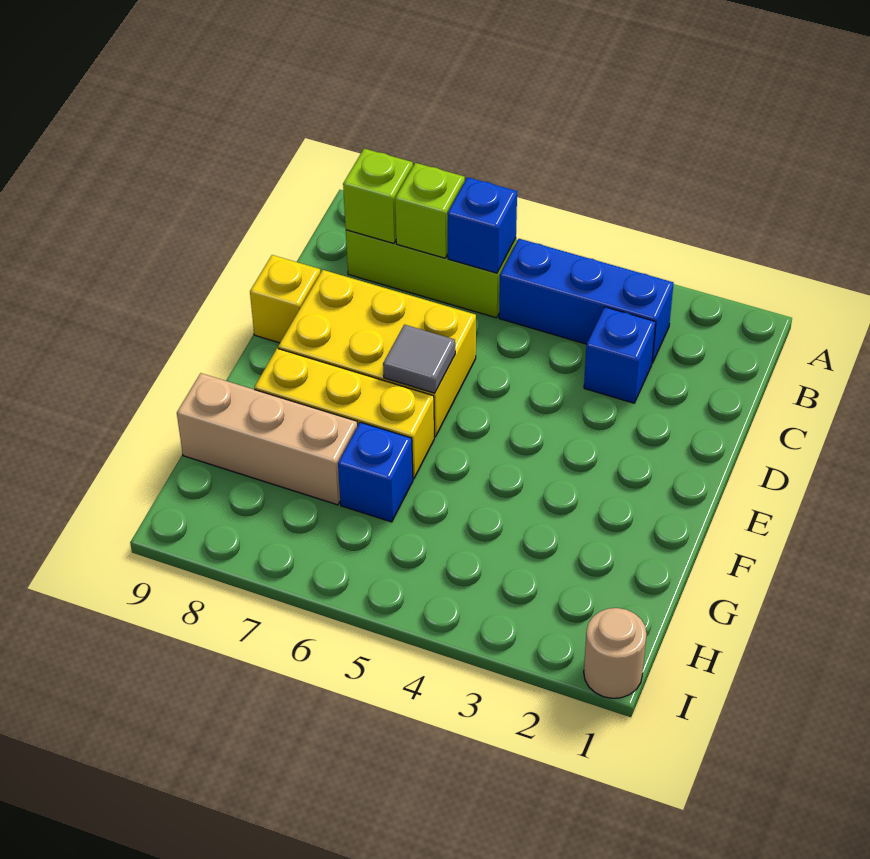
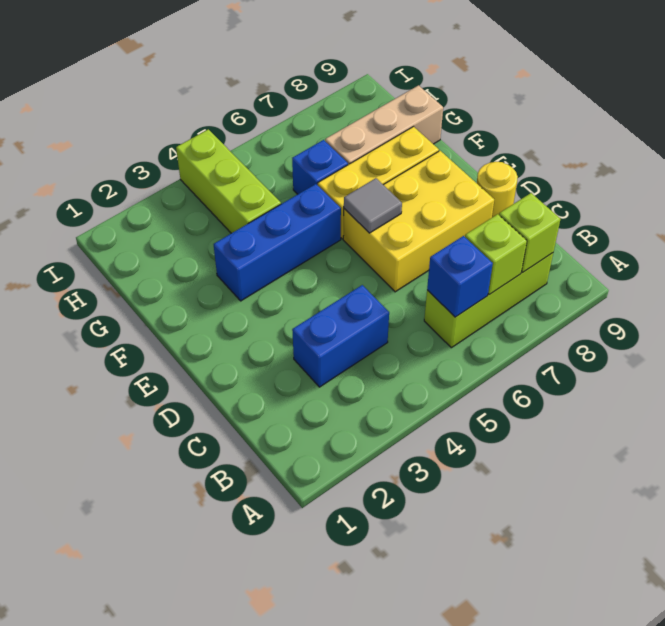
blue brick B3:B5 level 1 -> blue brick F3:F5 level 1
blue brick C3 level 1 -> blue brick C3:C4 level 1
yellow brick D9 level 1 -> yellow round brick D9 level 1
none -> lime brick G4:I4 level 1
tan round brick I1 level 1 -> none

